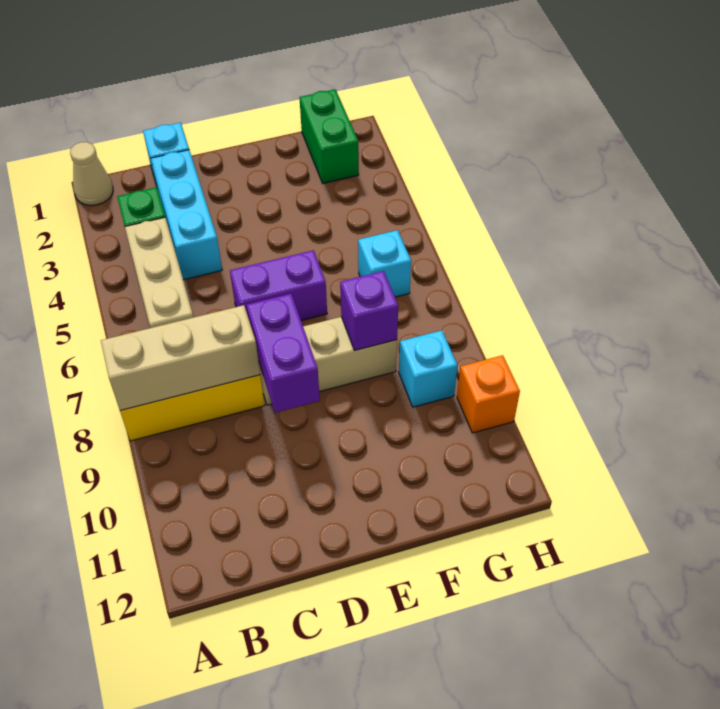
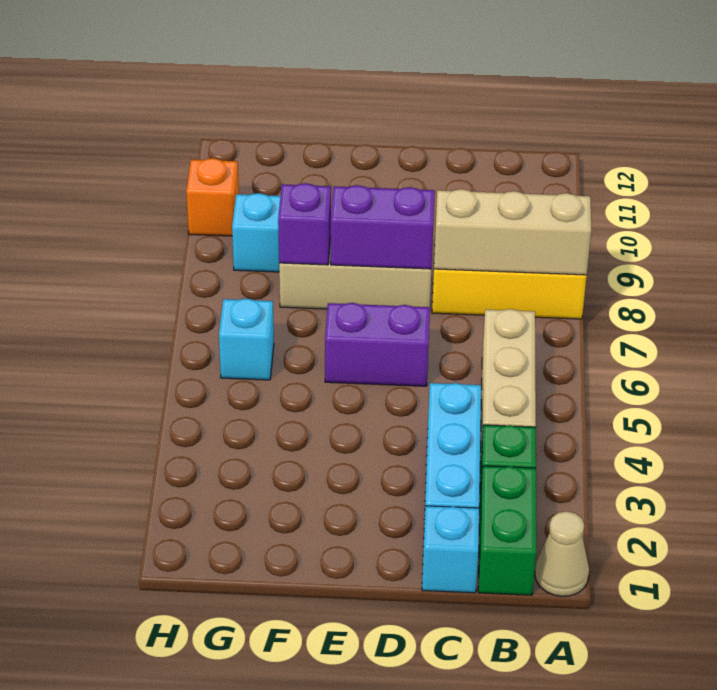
purple brick D8:D9 level 2 -> purple brick D8:E8 level 2
green brick G1:G2 level 1 -> green brick B1:B2 level 1

